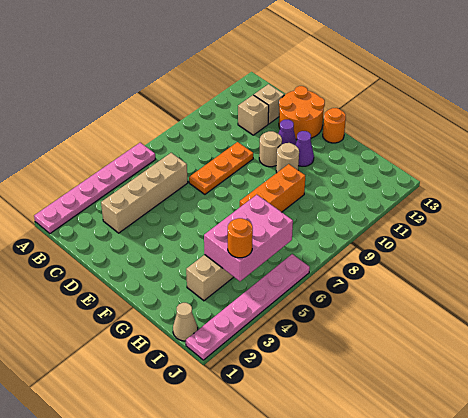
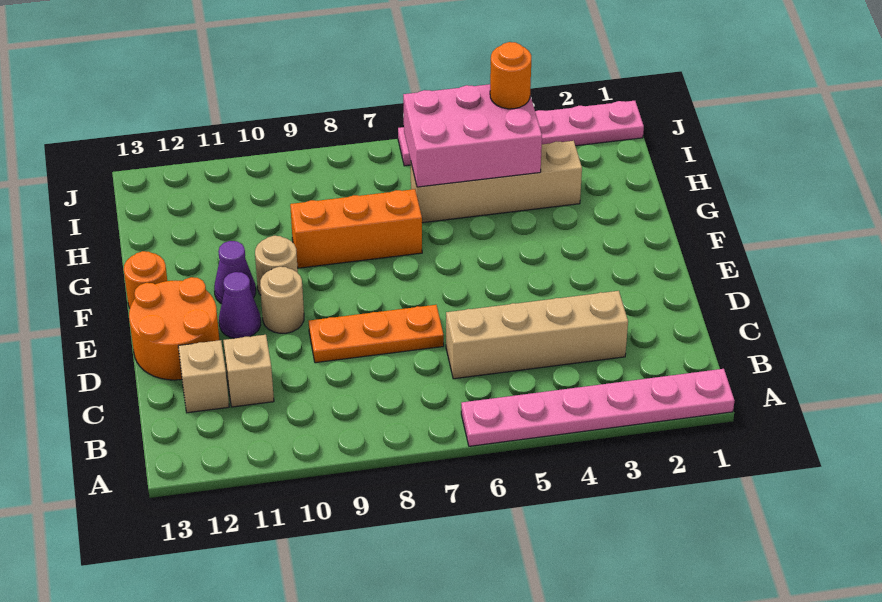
tan cone I1 level 1 -> none

